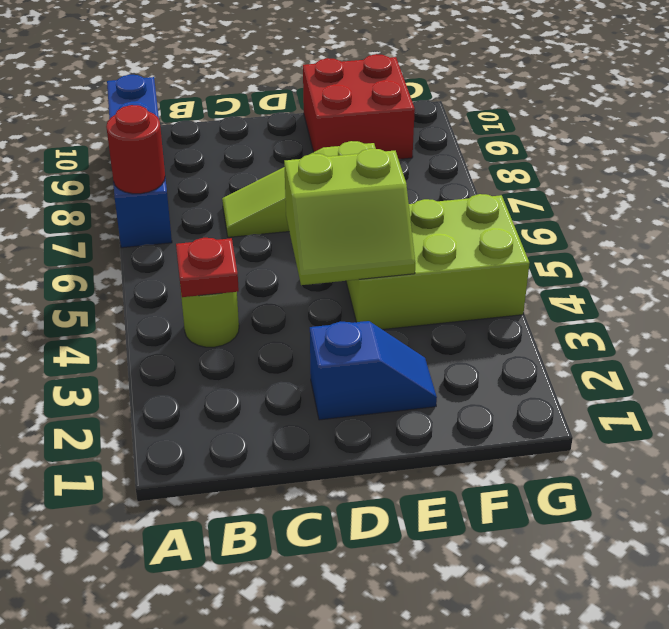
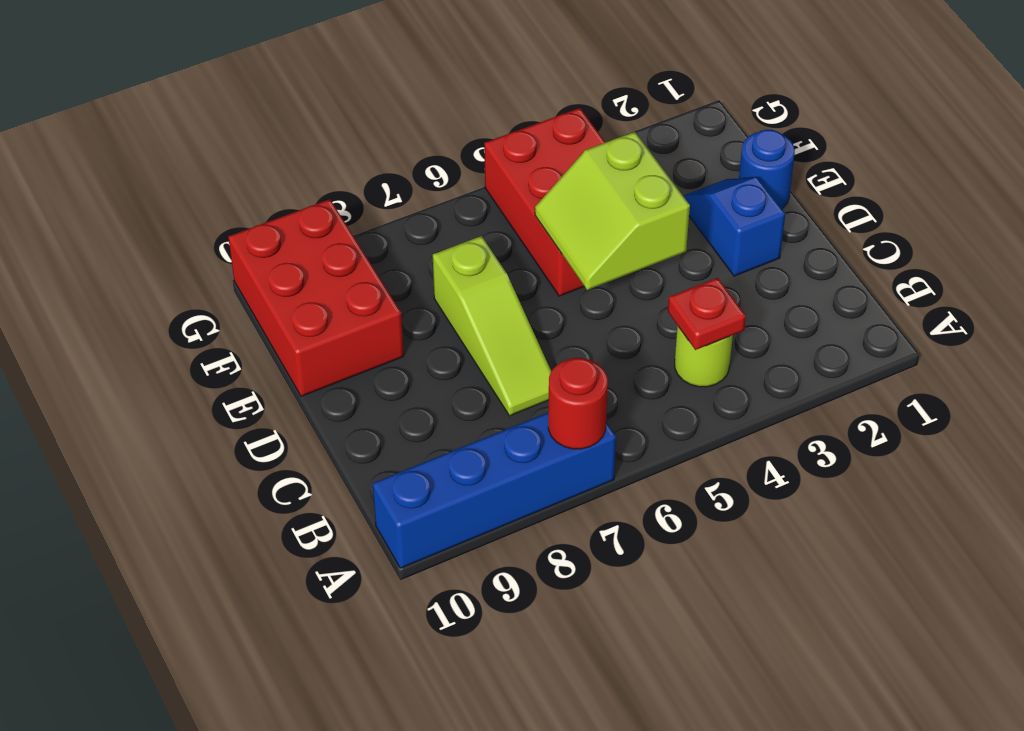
lime slope D4:E5 level 2 top 5 -> lime slope D4:E5 level 2 top 4
none -> blue round brick E1 level 1
lime brick E4:G5 level 1 -> red brick E4:G5 level 1
red brick E9:F10 level 1 -> red brick E9:G10 level 1

